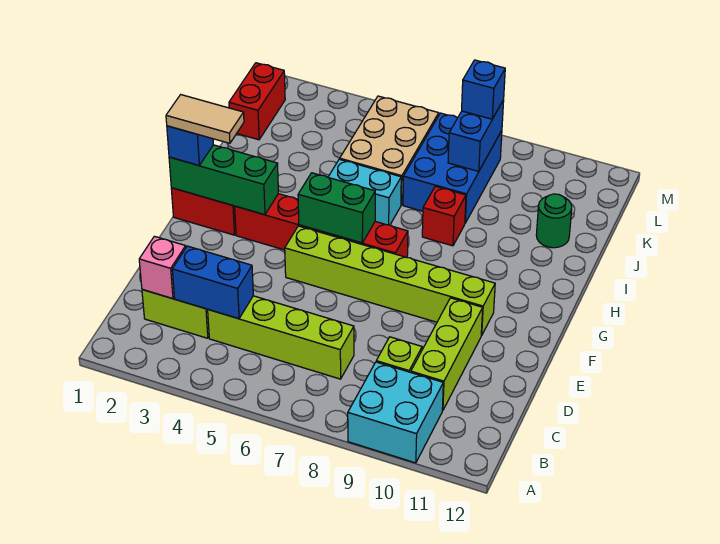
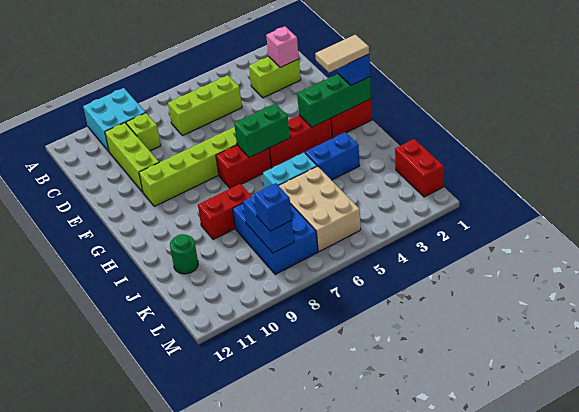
blue brick C3:C4 level 2 -> blue brick I3:I4 level 1
lime brick C4:C7 level 1 -> lime brick C5:C7 level 1
red brick I8 level 1 -> red brick I8:I9 level 1

